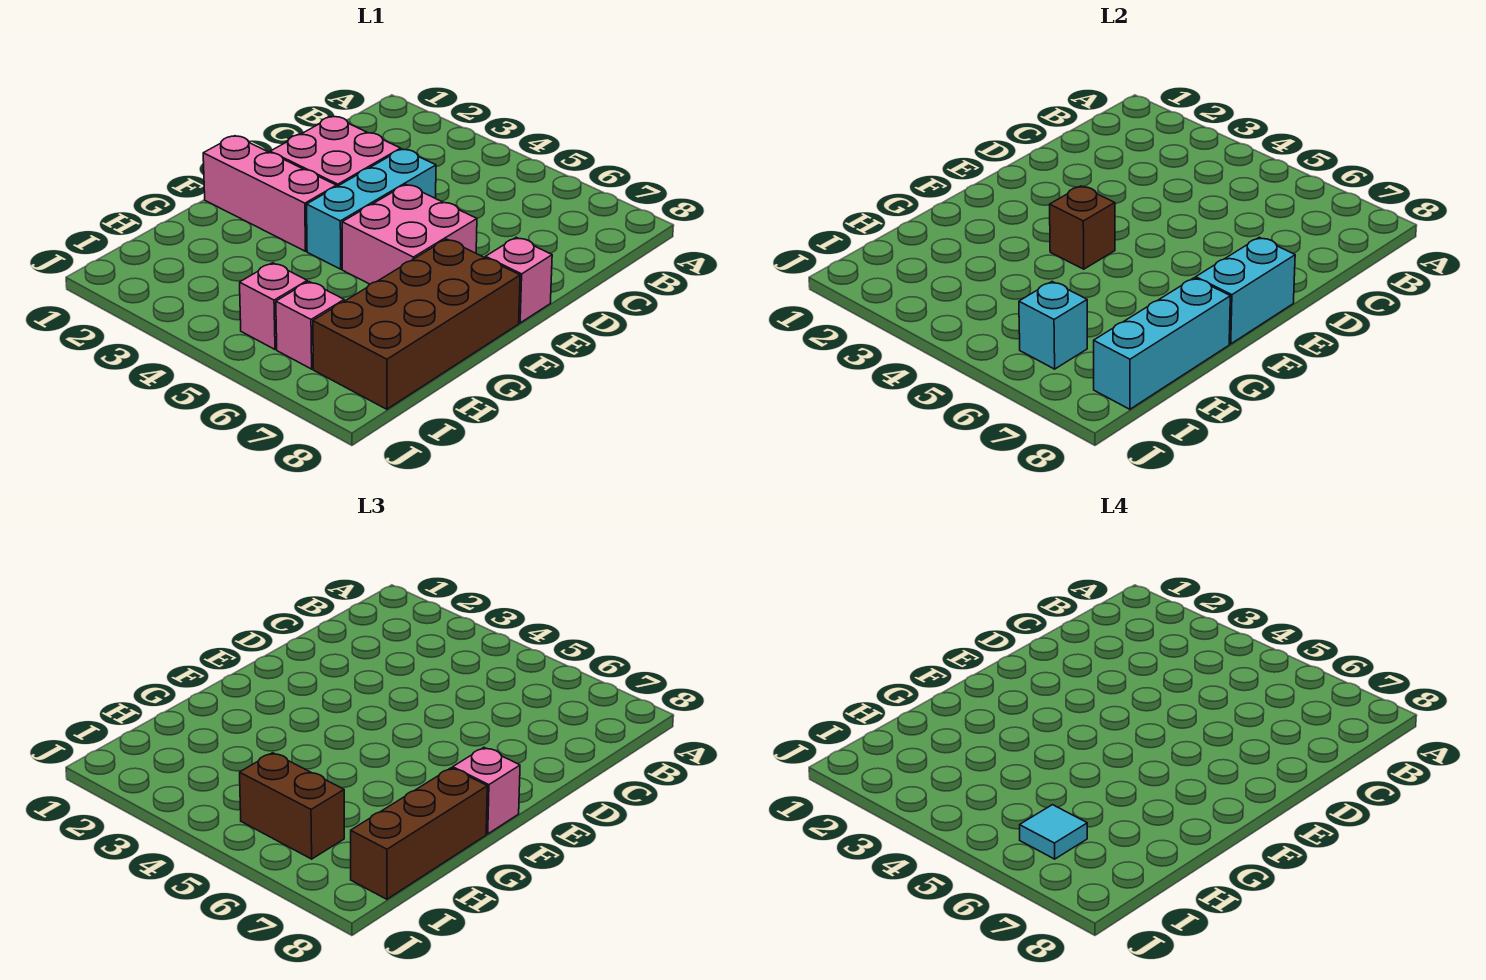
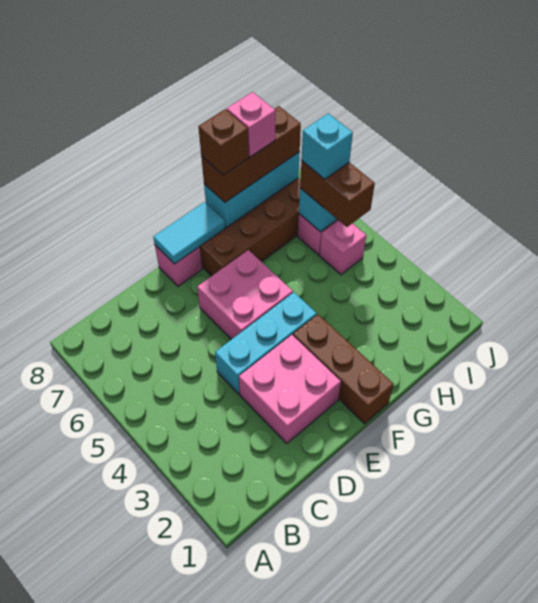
cyan brick E8:F8 level 2 -> cyan tile E8:F8 level 2
pink brick F1:F3 level 1 -> brown brick F1:F3 level 1
brown brick F4 level 2 -> brown brick G8 level 4
pink brick F8 level 3 -> pink brick H8 level 4
cyan tile I6 level 4 -> cyan brick I6 level 4

